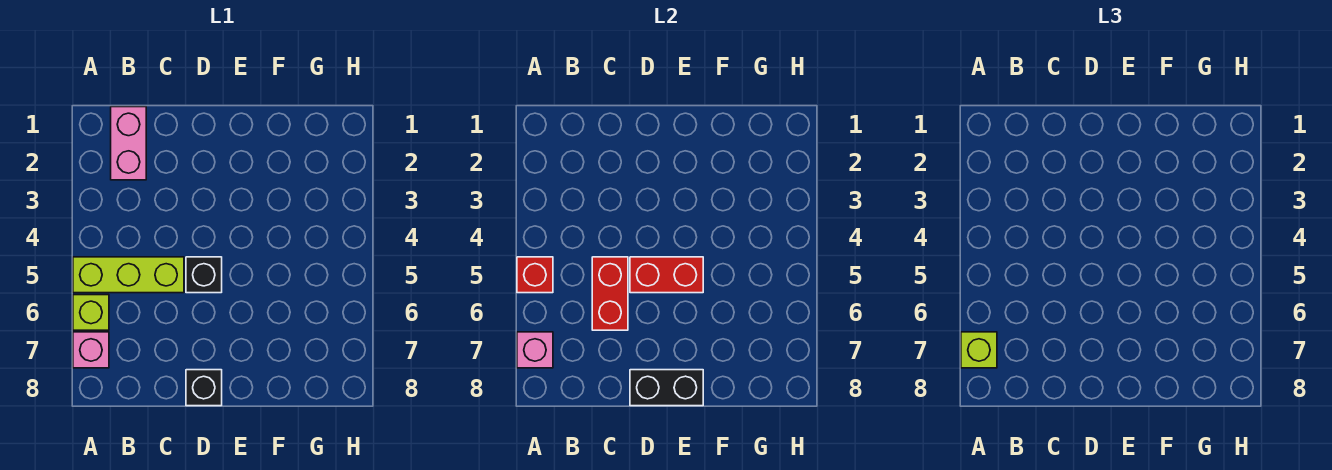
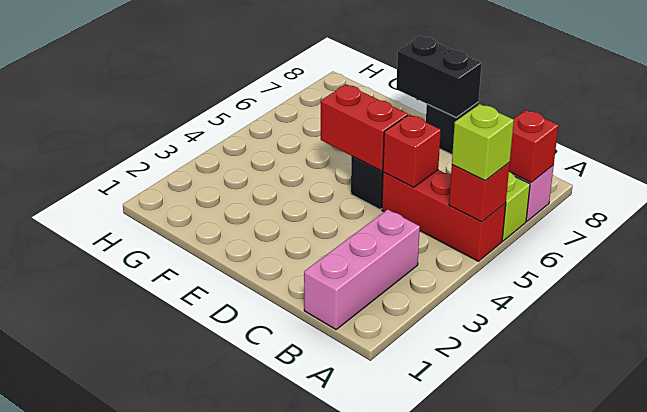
lime brick A5:C5 level 1 -> red brick A5:C5 level 1
pink brick A7 level 2 -> red brick A7 level 2
lime brick A7 level 3 -> lime brick A5 level 3
pink brick B1:B2 level 1 -> pink brick B1:B3 level 1
red brick C5:C6 level 2 -> red brick C5 level 2

